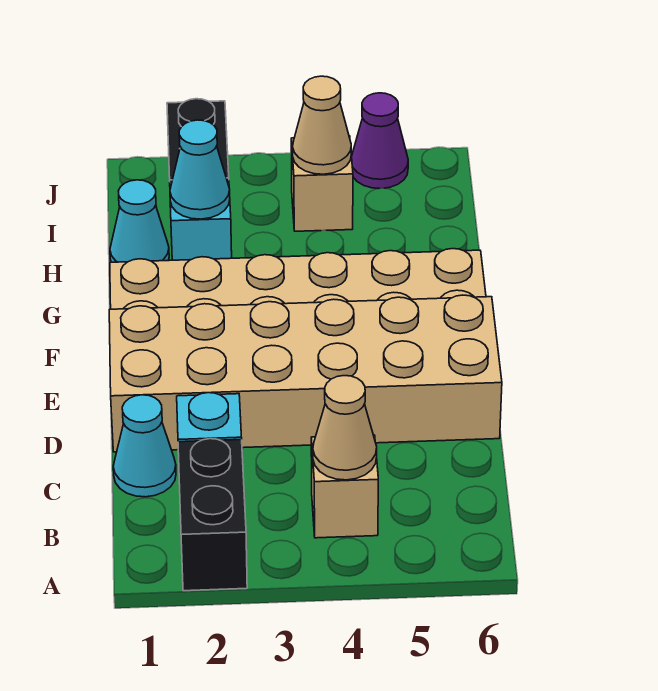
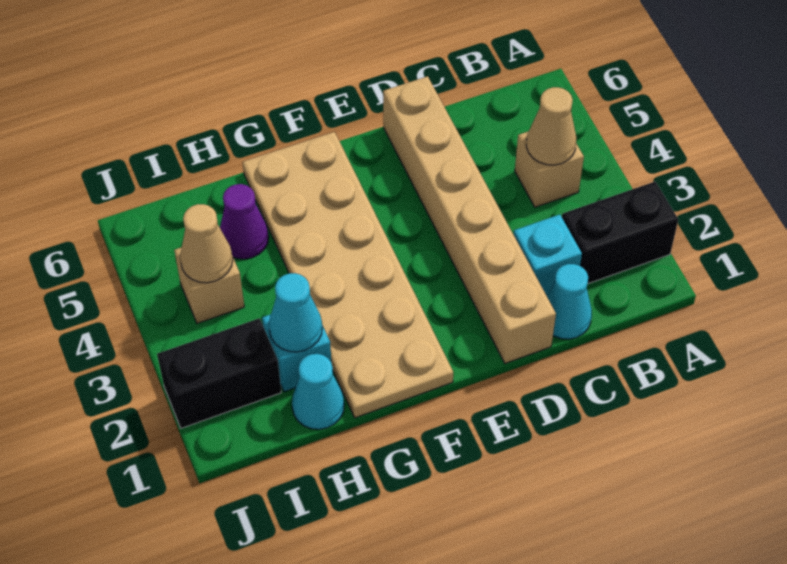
tan brick D1:E6 level 1 -> tan brick D1:D6 level 1
purple cone J5 level 1 -> purple cone H5 level 1

